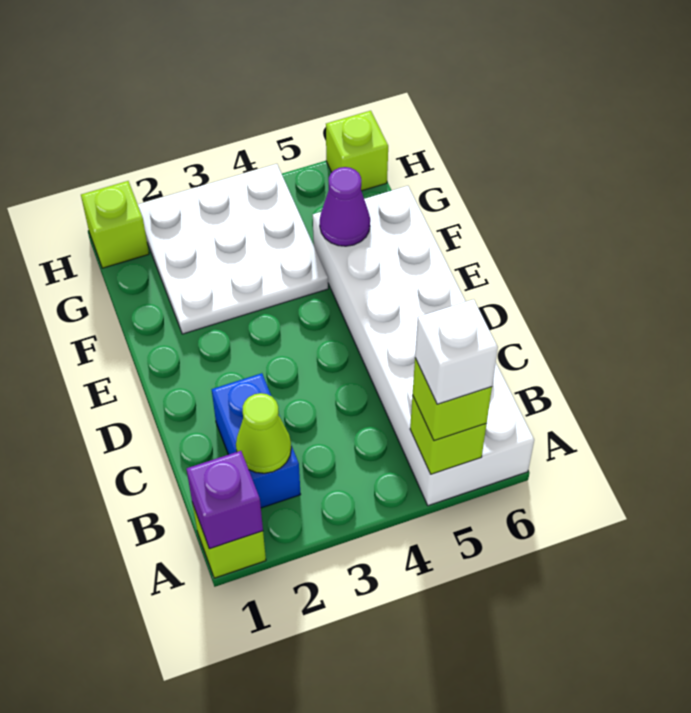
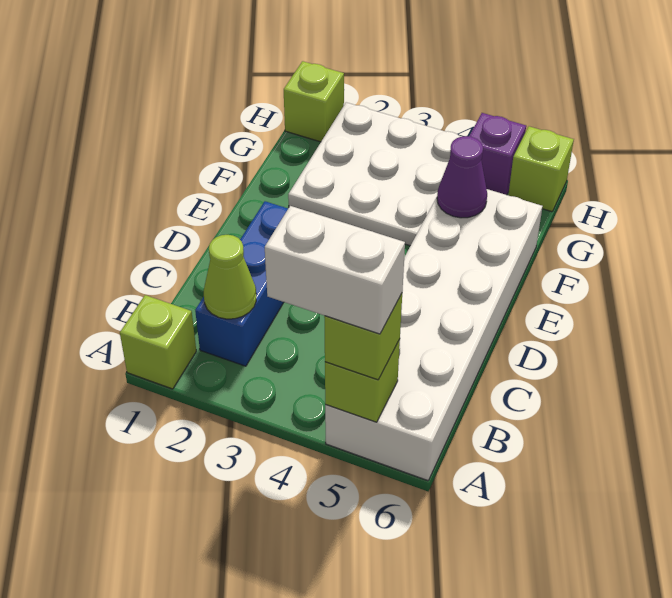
purple brick A1 level 2 -> purple brick H5 level 1
white brick A5 level 4 -> white brick A4:A5 level 4
blue brick B2:C2 level 1 -> blue brick B2:D2 level 1

